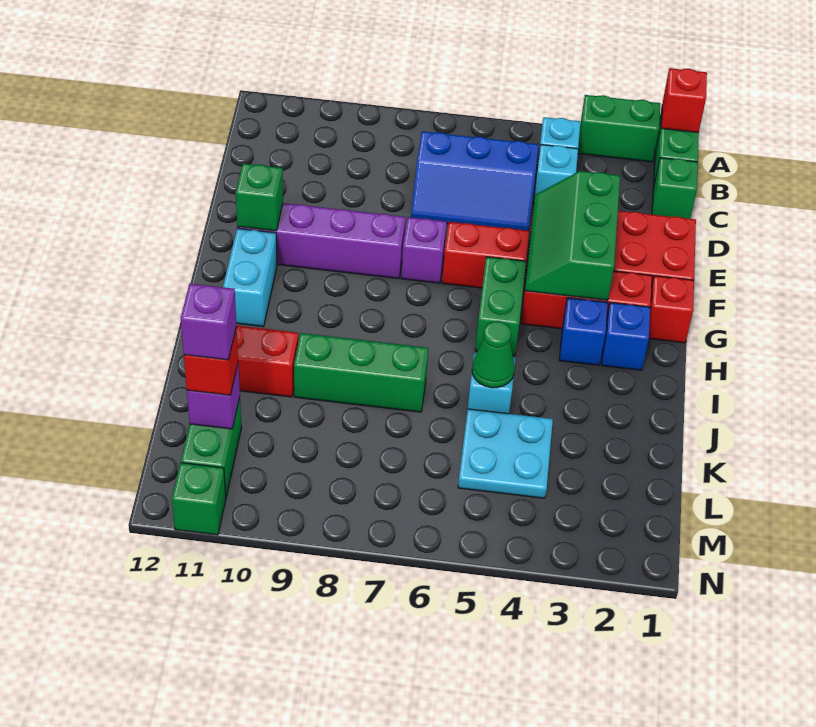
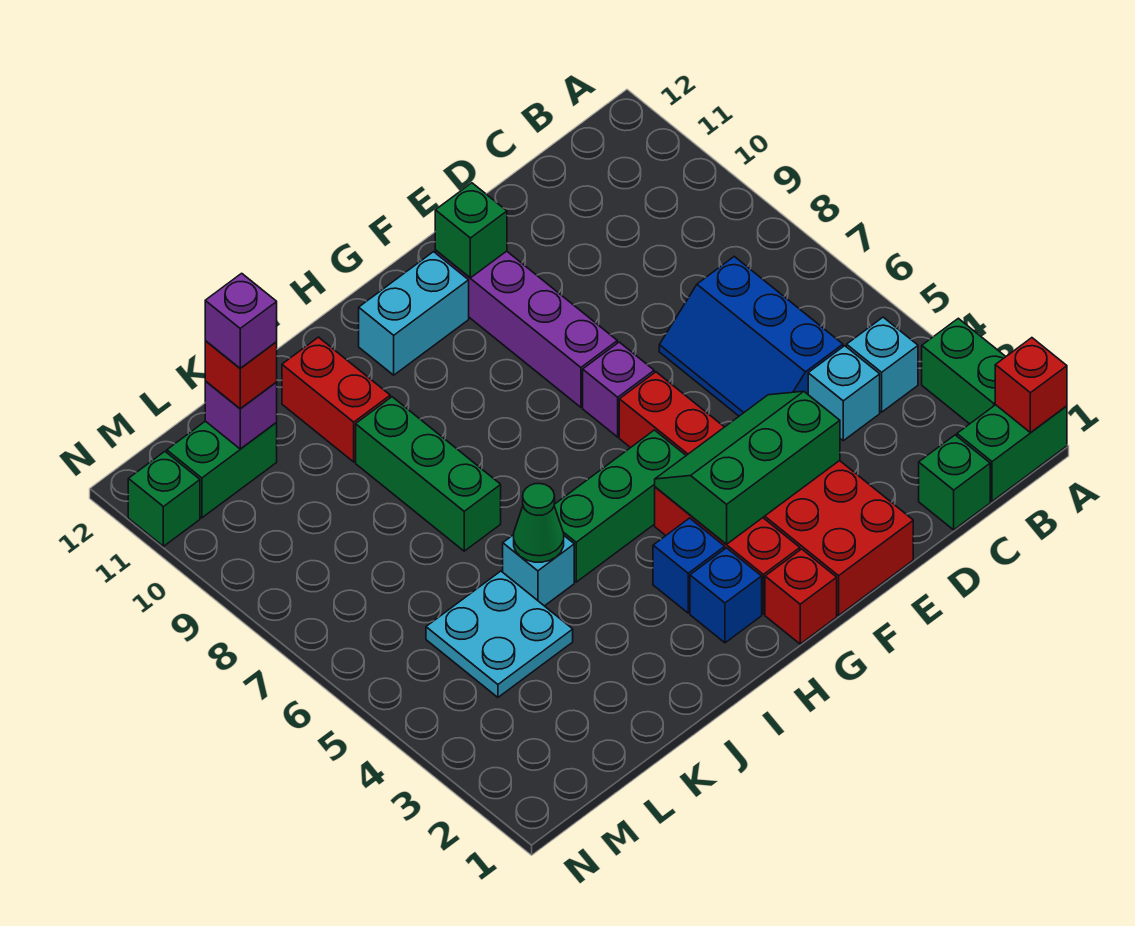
green brick G5:H5 level 1 -> green brick G5:I5 level 1

